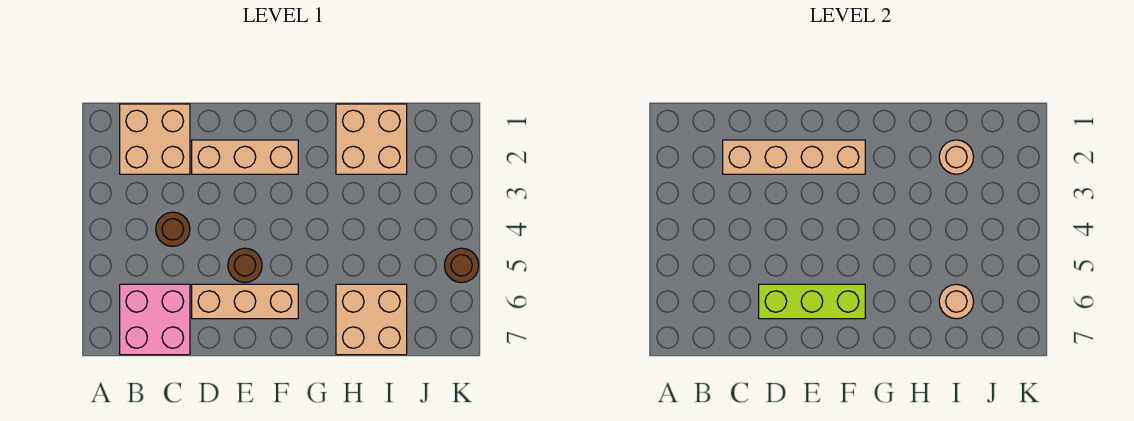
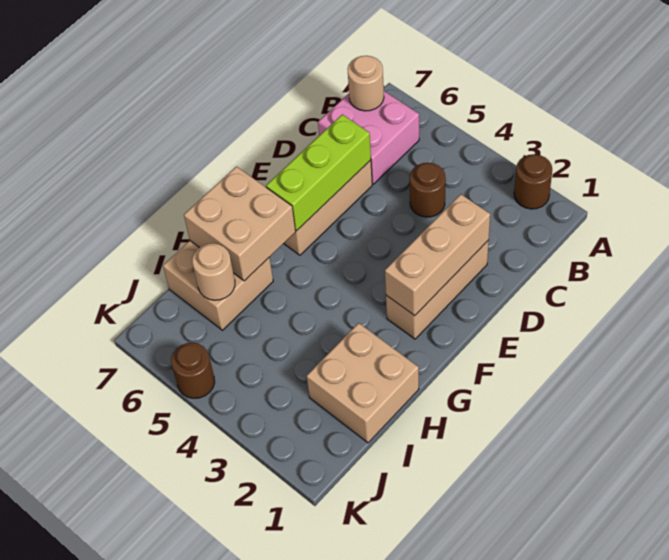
tan brick B1:C2 level 1 -> tan brick G6:H7 level 2
tan brick C2:F2 level 2 -> tan brick D2:F2 level 2
brown round brick E5 level 1 -> brown round brick A2 level 1
tan round brick I2 level 2 -> tan round brick B7 level 2

